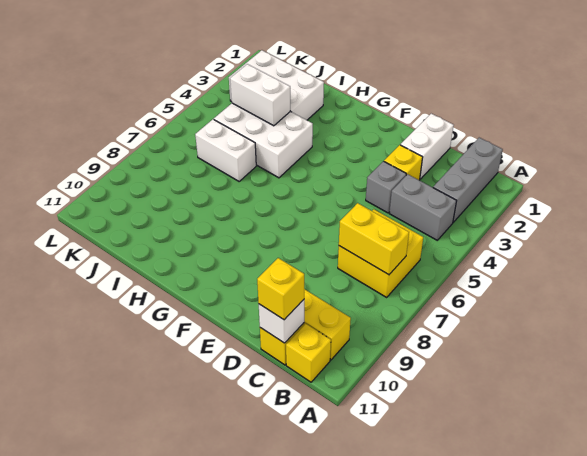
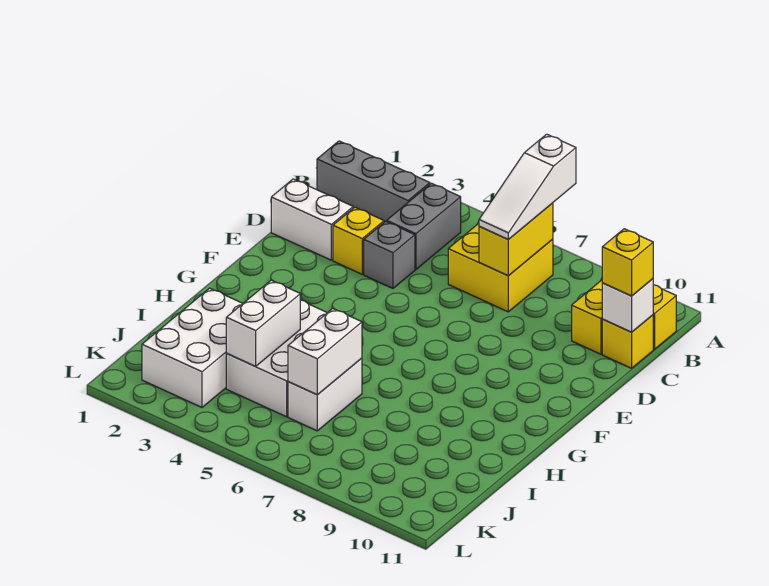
none -> white slope A7:C7 level 3 top A
none -> white brick I6:J6 level 2

